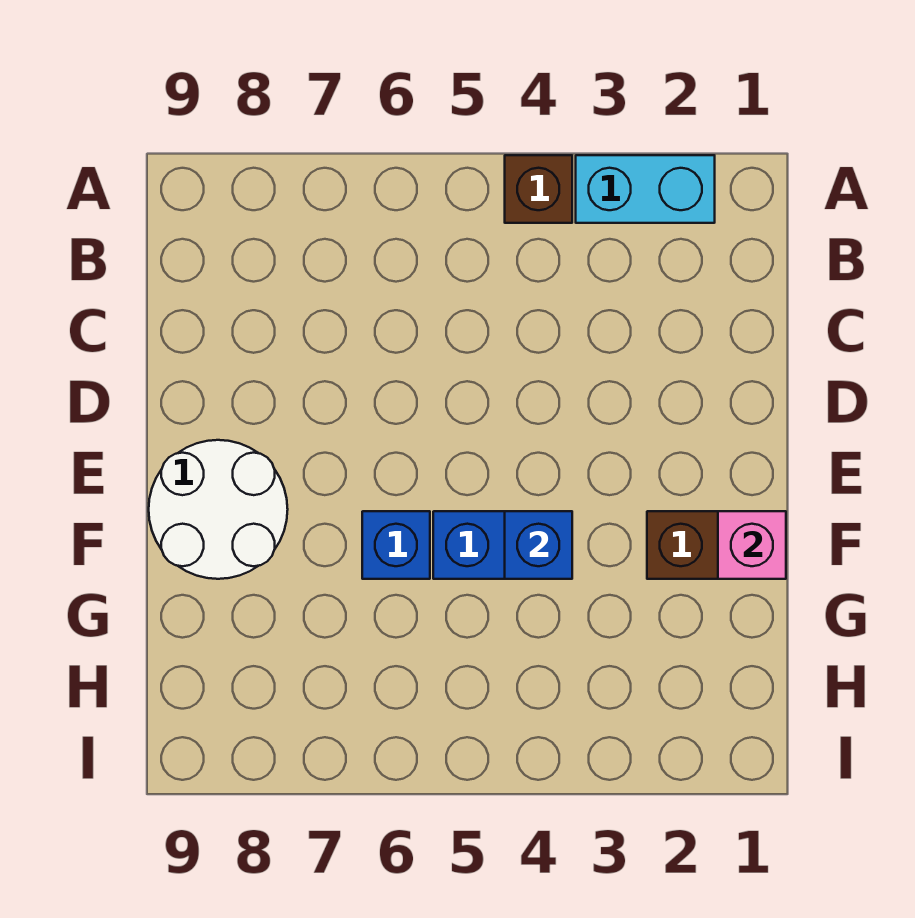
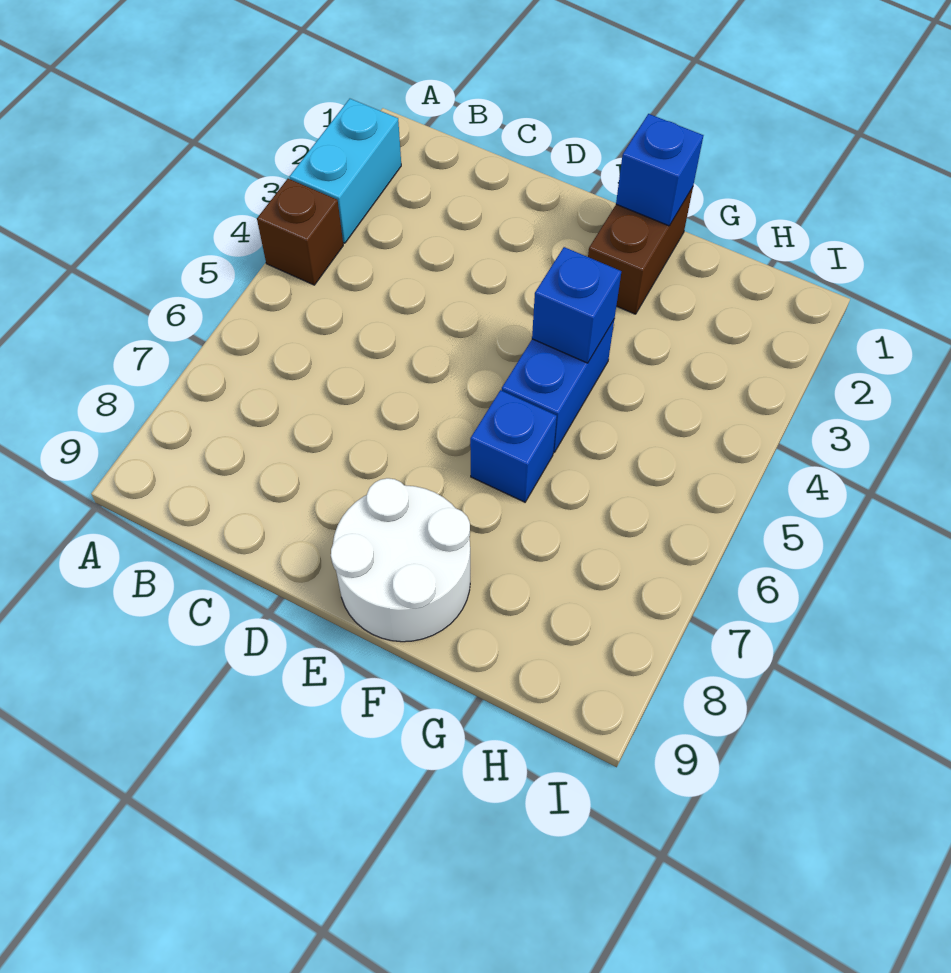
pink brick F1 level 2 -> blue brick F1 level 2

